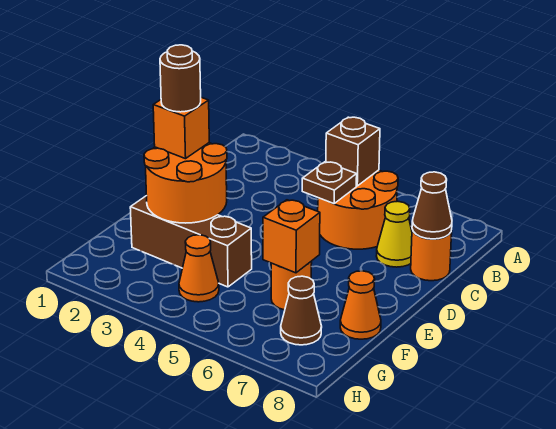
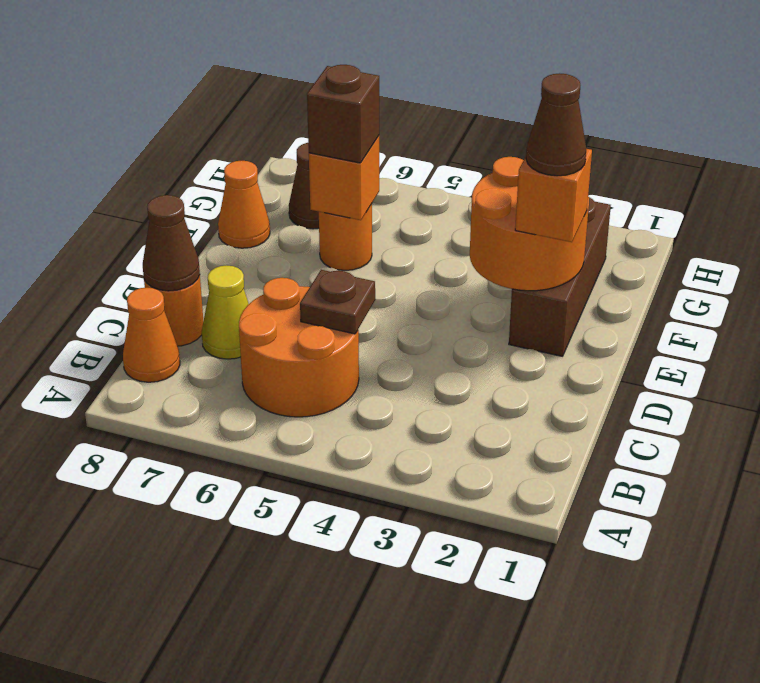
brown brick B5 level 2 -> brown brick F6 level 3
brown round brick E2 level 4 -> brown cone E2 level 4
brown brick F2:F4 level 1 -> brown brick E2:G2 level 1
orange cone G4 level 1 -> orange cone B8 level 1

